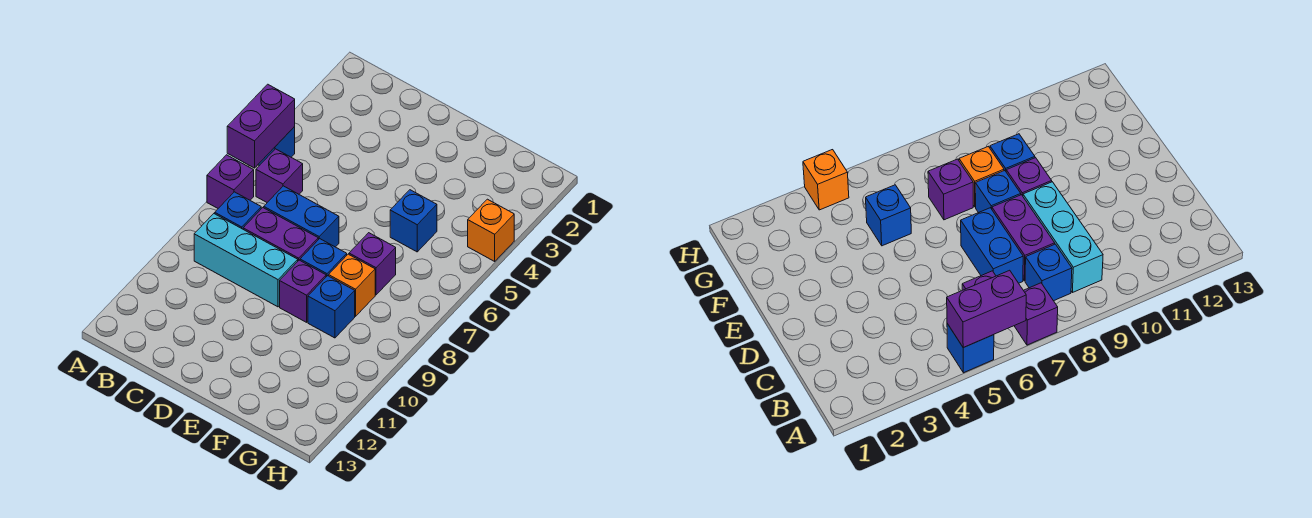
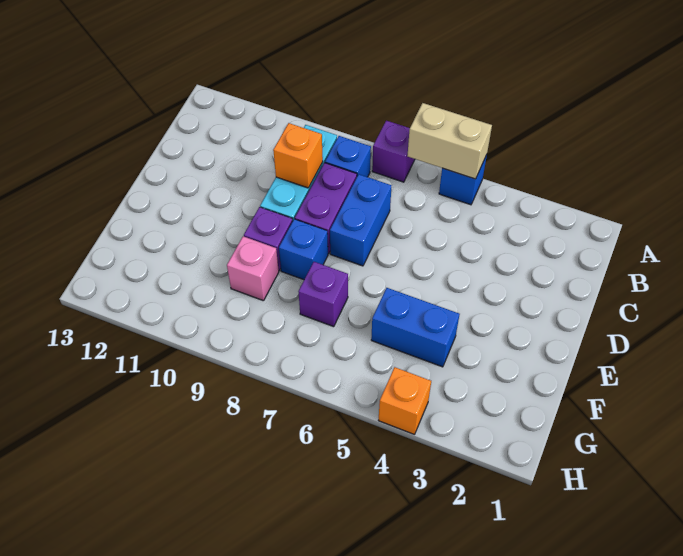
purple brick A5:A6 level 2 -> tan brick A5:A6 level 2
purple brick B6 level 1 -> none
blue brick F5 level 1 -> blue brick F4:F5 level 1
orange brick F8 level 1 -> orange brick C9 level 2
blue brick F9 level 1 -> pink brick F9 level 1

